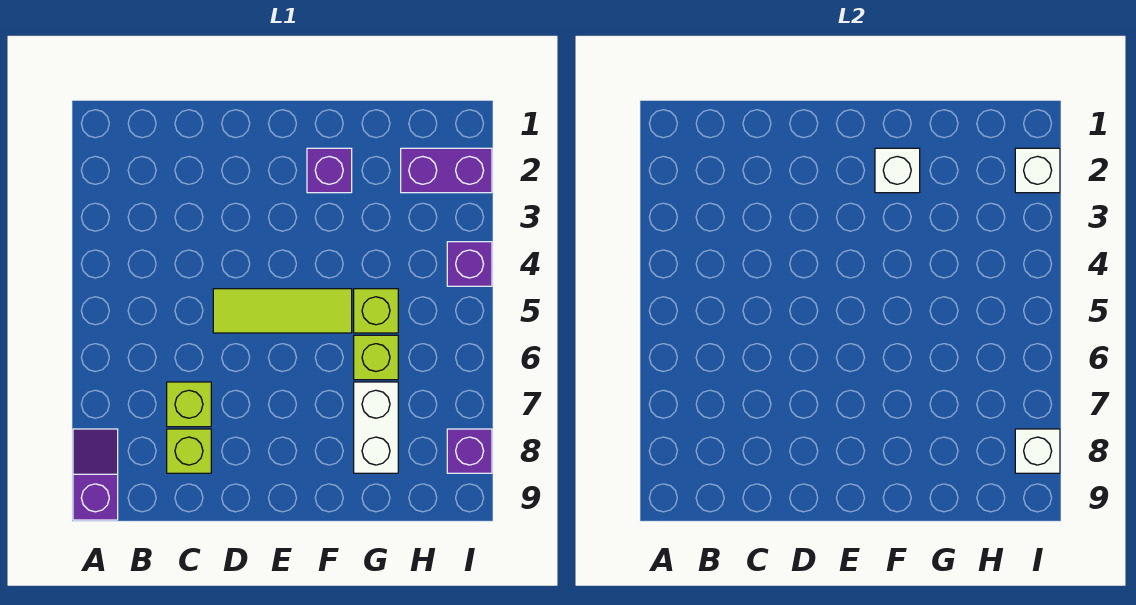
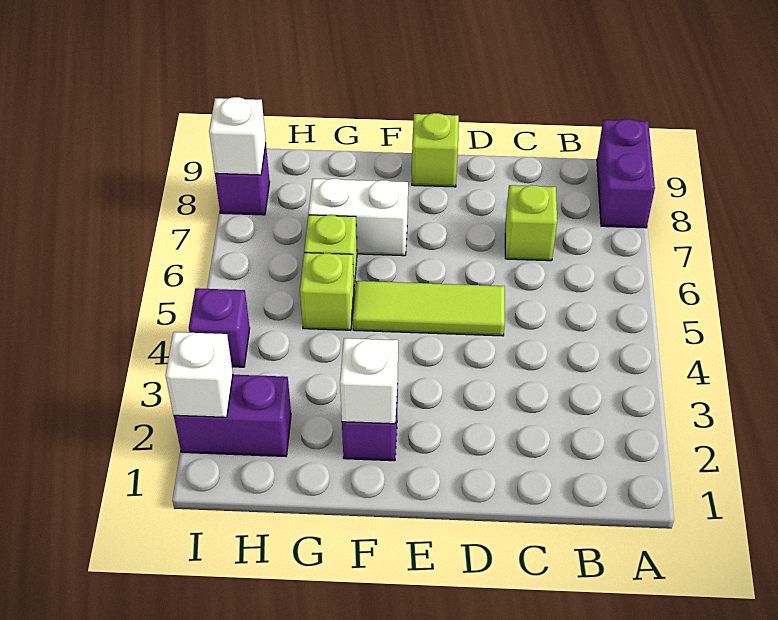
purple slope A8:A9 level 1 top 9 -> purple brick A8:A9 level 1
lime brick C8 level 1 -> lime brick E9 level 1
white brick G7:G8 level 1 -> white brick F7:G7 level 1

